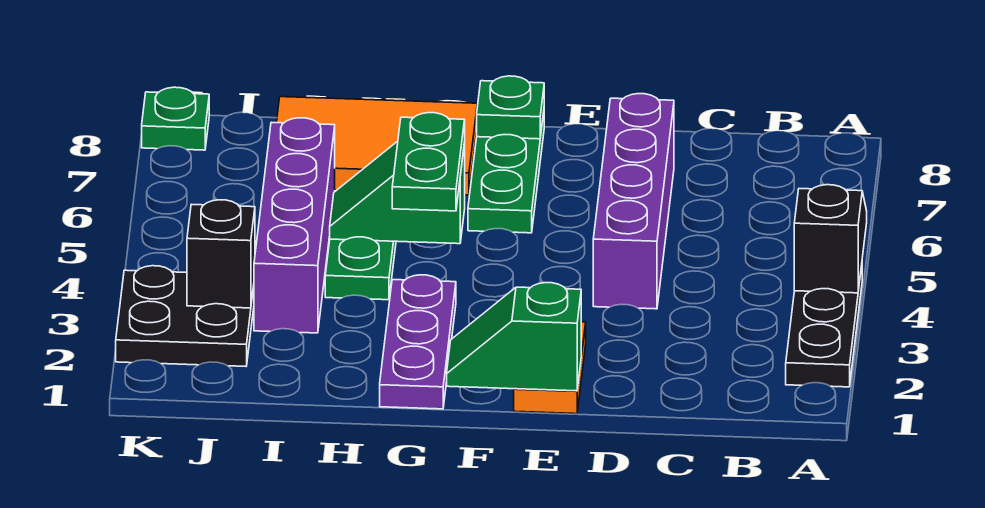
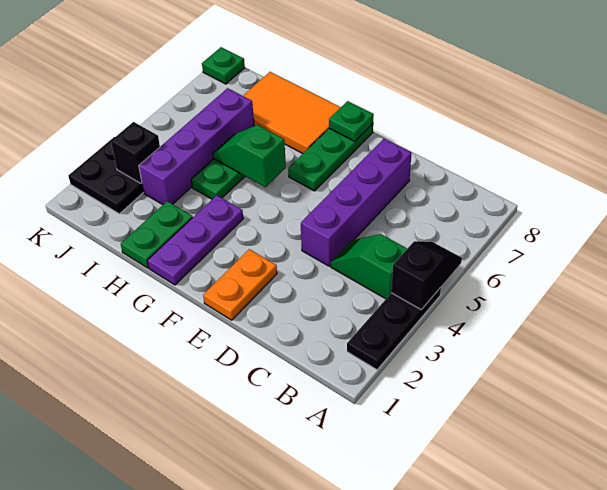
green slope E1:F1 level 2 top E -> green slope B4:C4 level 1 top B
green plate G4:G5 level 3 -> green plate H1:H2 level 1

